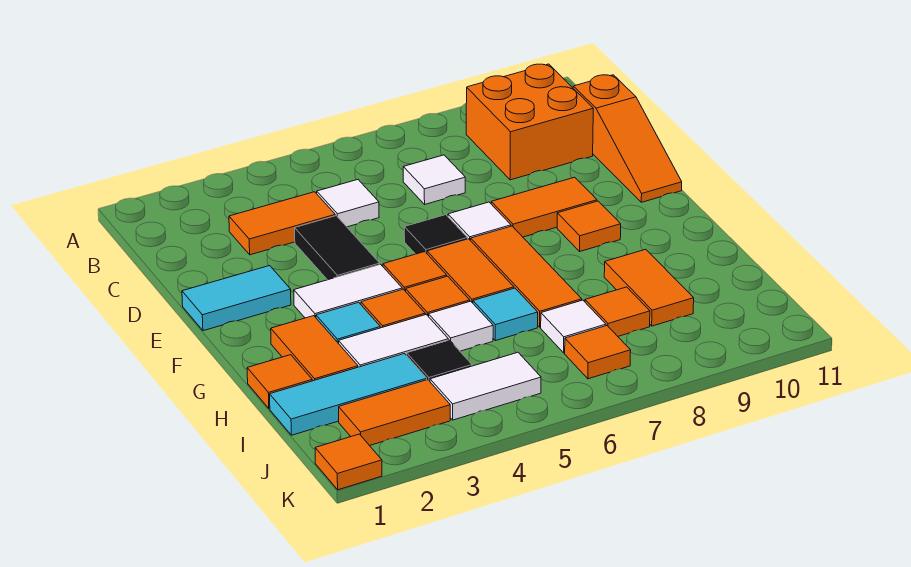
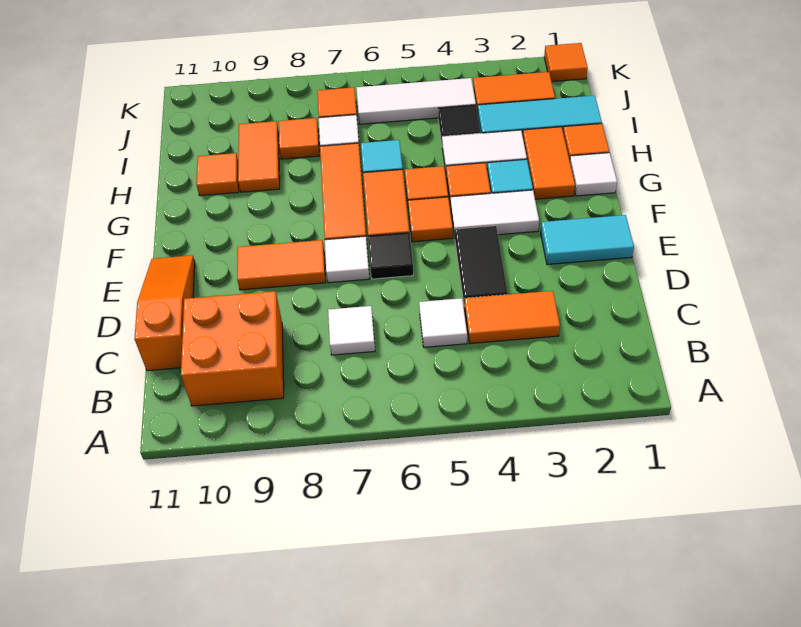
orange tile F9 level 1 -> orange tile H10 level 1
white tile H5 level 1 -> white tile G1 level 1
white tile J4:J5 level 1 -> white tile J4:J6 level 1

